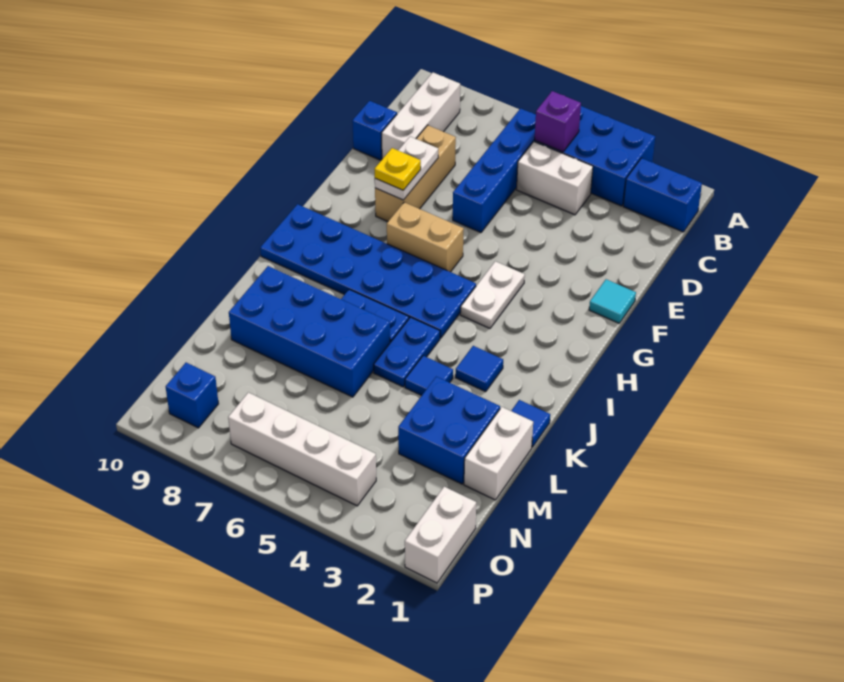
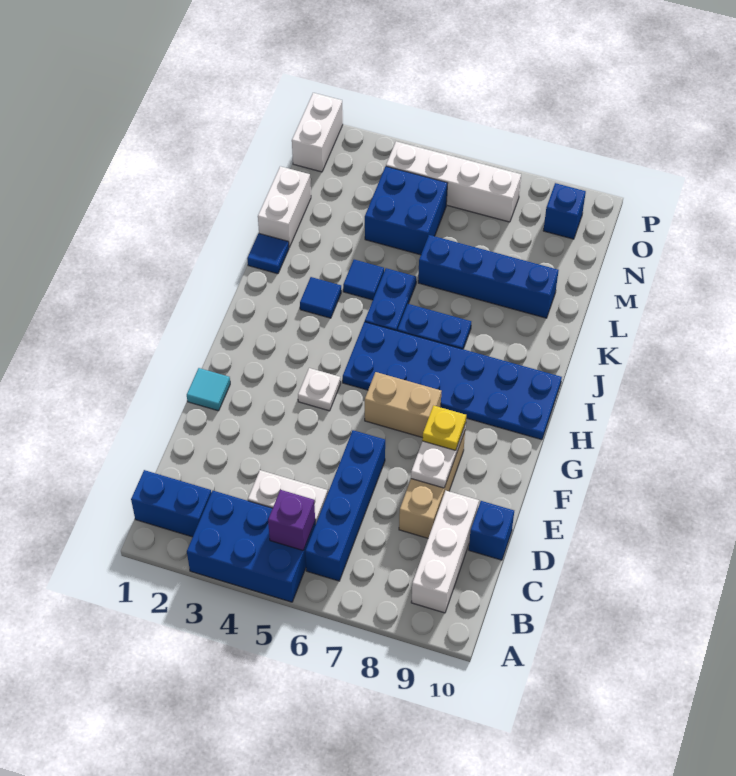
white plate G4:H4 level 1 -> white plate G4 level 1
blue brick K6:L9 level 1 -> blue brick L6:L9 level 1
blue brick L2:M3 level 1 -> blue brick M4:N5 level 1

